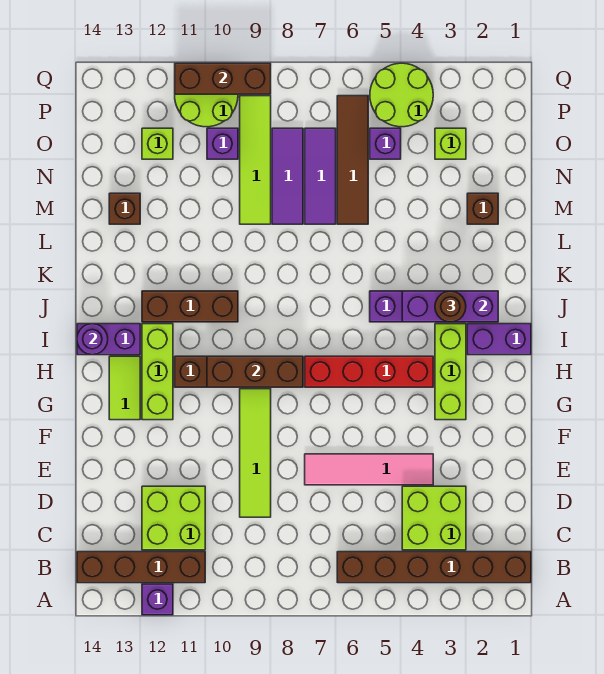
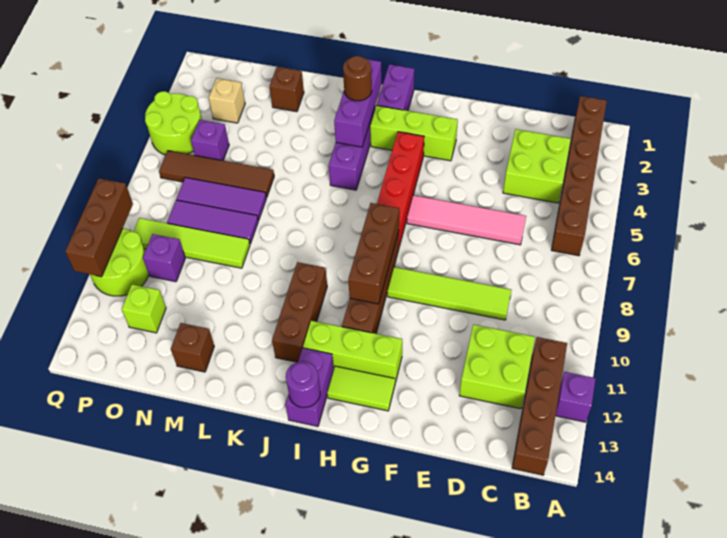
pink tile E4:E7 level 1 -> pink tile D6:G6 level 1
lime brick O3 level 1 -> tan brick O3 level 1

